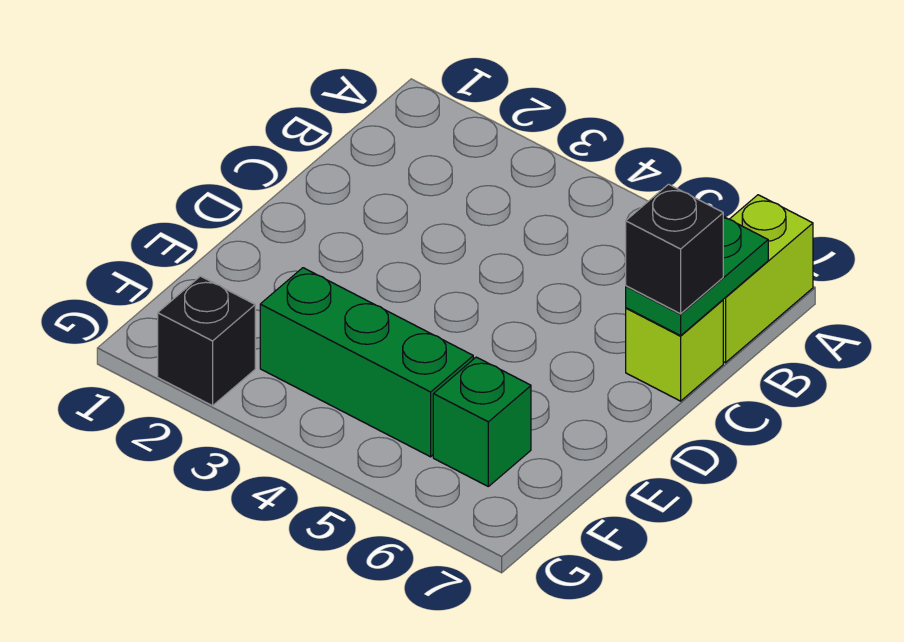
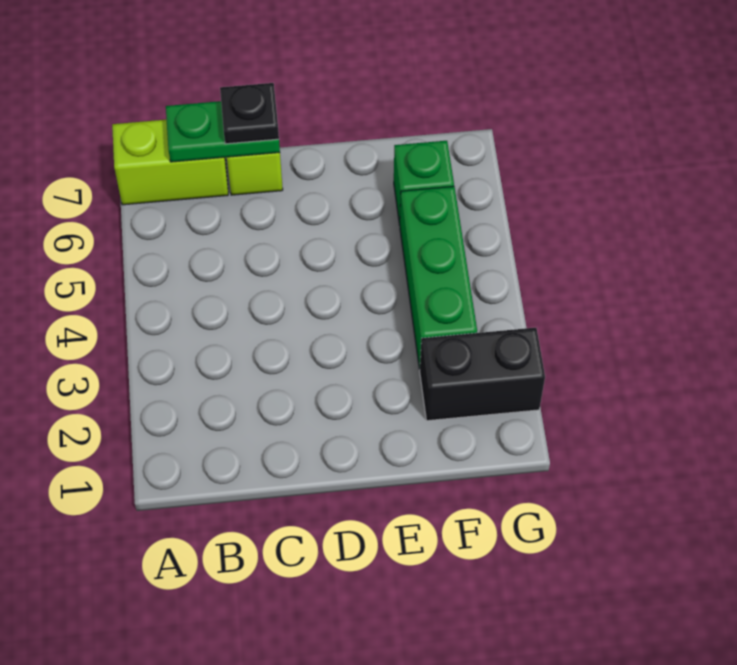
black brick C7 level 3 -> black plate C7 level 3
black brick G2 level 1 -> black brick F2:G2 level 1

